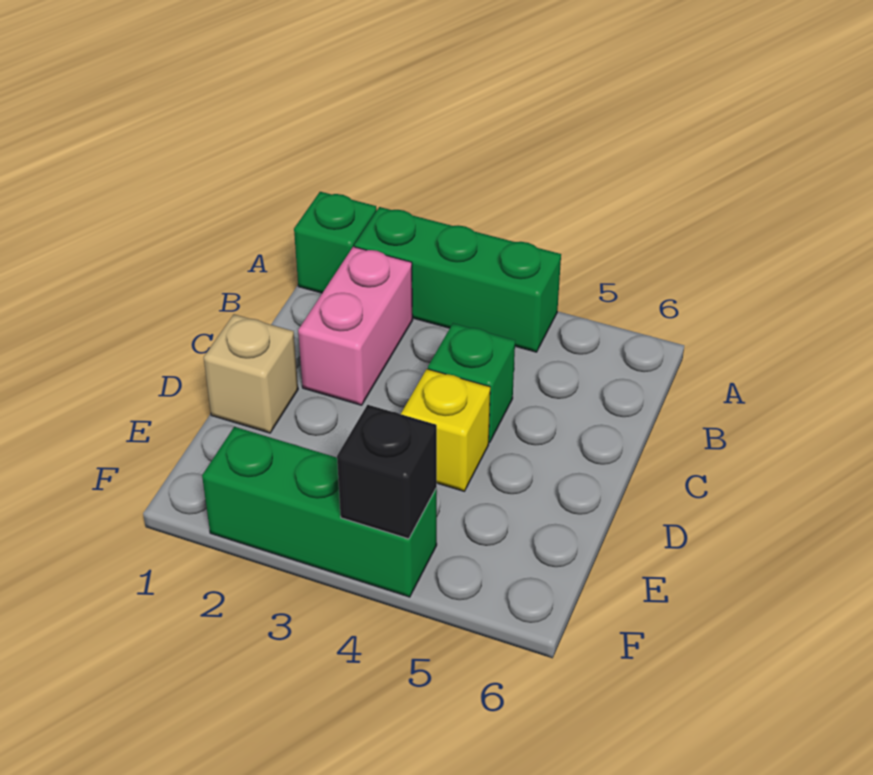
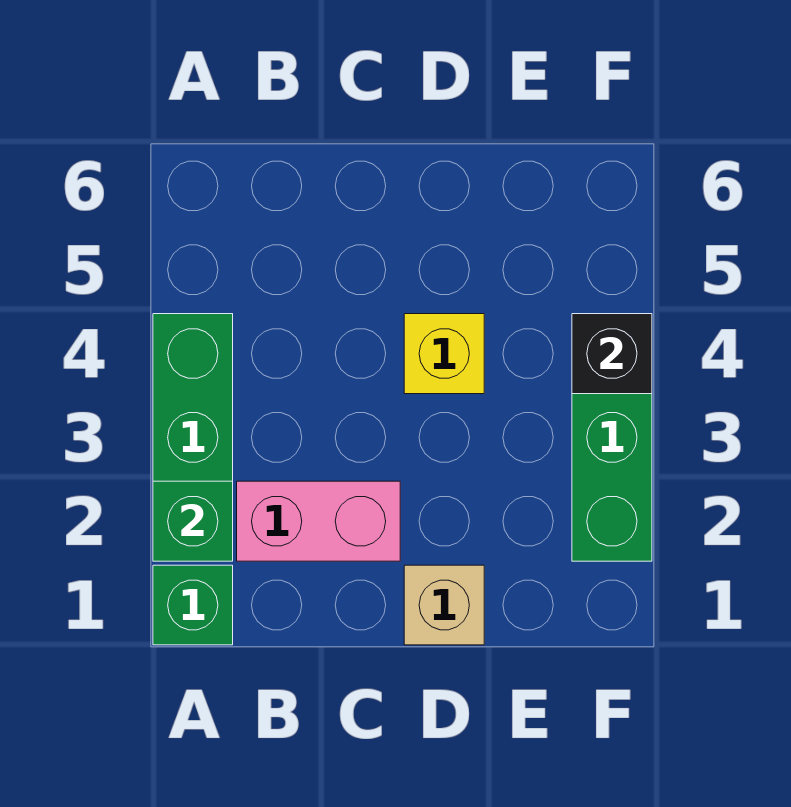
green brick C4 level 1 -> green brick A2 level 2

